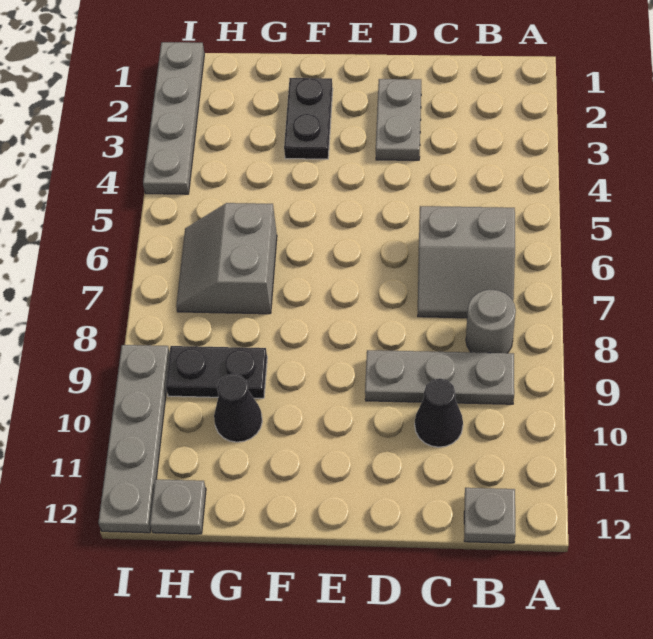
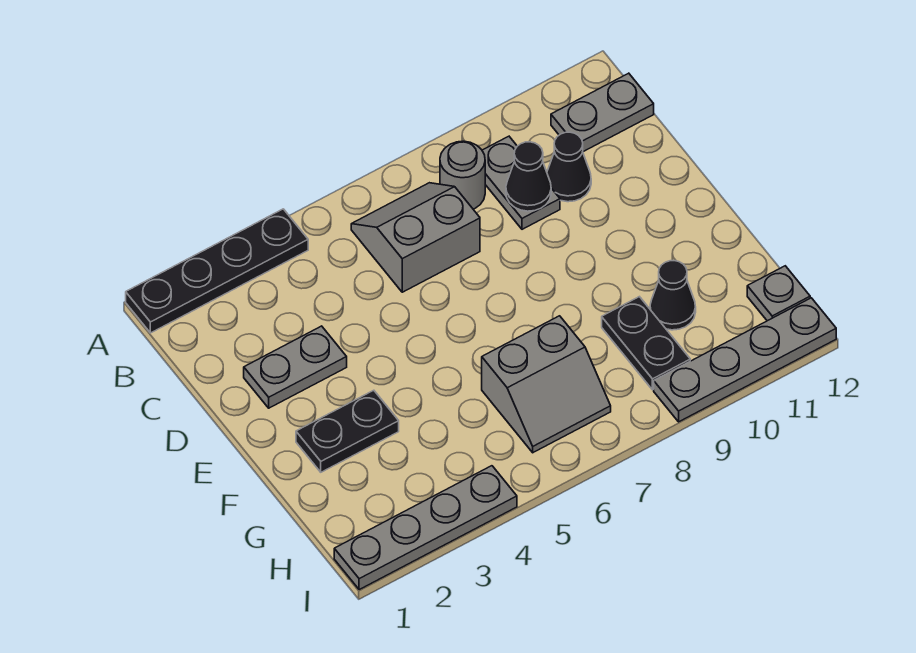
none -> black plate A1:A4 level 1
grey slope B6:C7 level 1 top 6 -> grey slope B6:C7 level 1 top C
grey plate B9:D9 level 1 -> grey plate B9:C9 level 1
grey plate B12 level 1 -> grey plate B11:B12 level 1
none -> black cone C9 level 2

